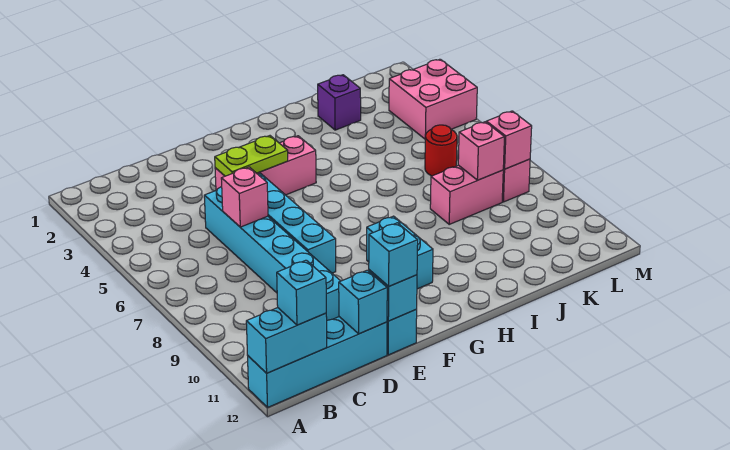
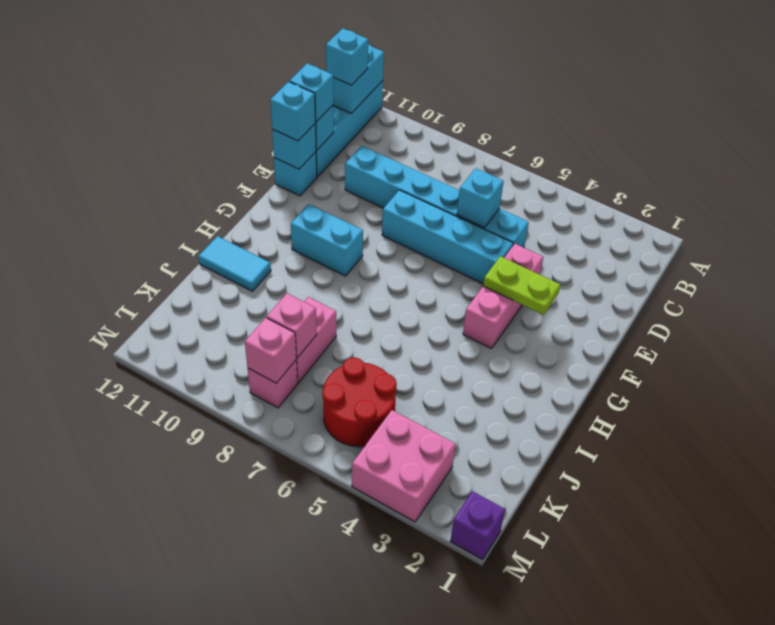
pink brick D6 level 2 -> cyan brick D6 level 2
none -> cyan brick D12 level 3
lime plate E4:F4 level 2 -> lime plate F3:F4 level 2
none -> cyan tile I11:I12 level 1
purple brick J2 level 1 -> purple brick M1 level 1
red round brick K6 level 1 -> red round brick K5:L6 level 1

